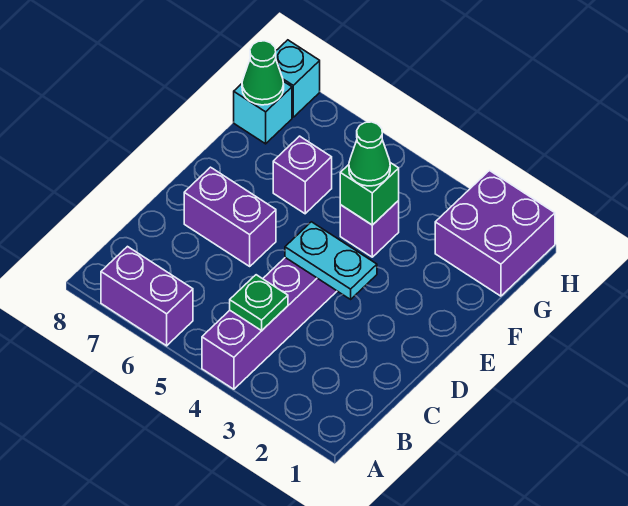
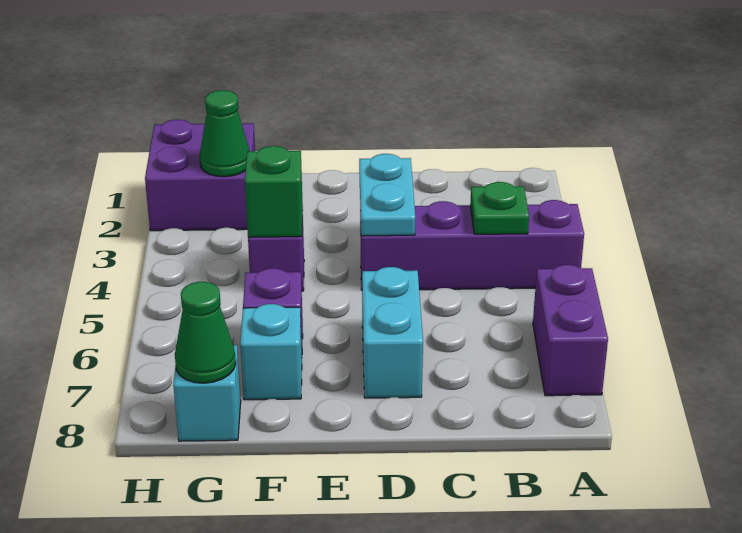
purple brick D6:D7 level 1 -> cyan brick D6:D7 level 1
green cone F4 level 3 -> green cone G2 level 2
cyan brick H8 level 1 -> cyan brick F7 level 1

